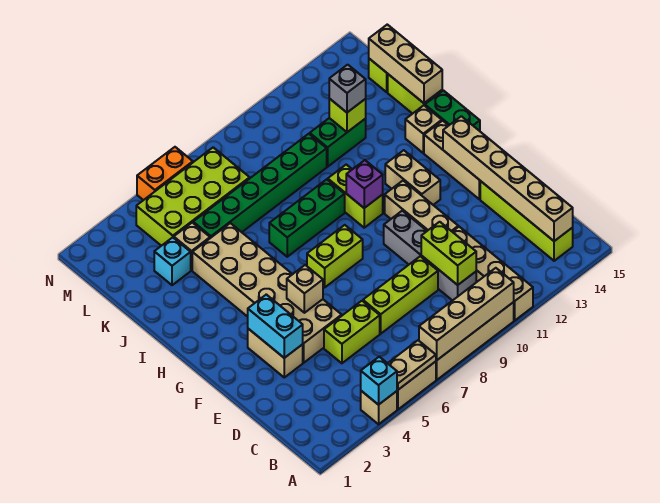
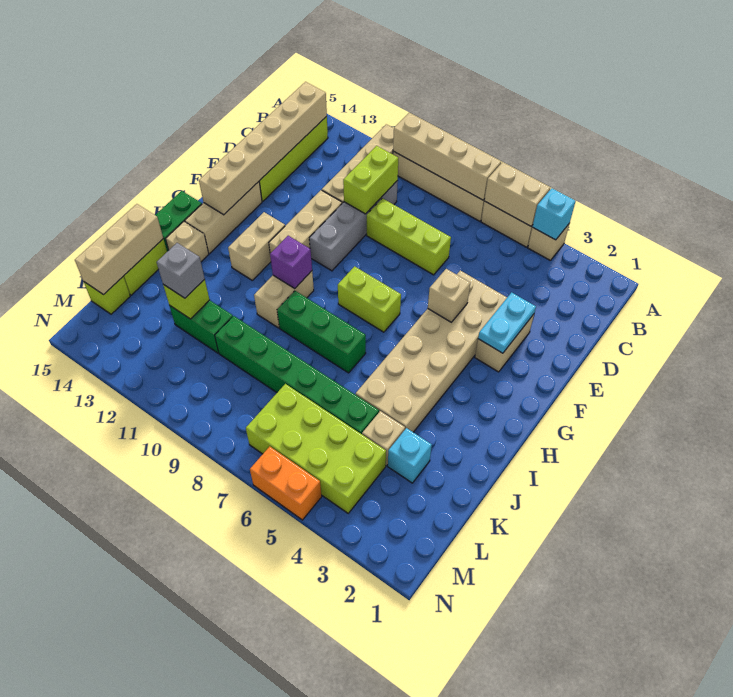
tan plate A5:A6 level 2 -> tan brick A5:A6 level 2
lime brick D5:D6 level 1 -> none
cyan brick E3:F3 level 2 -> cyan plate E3:F3 level 2
lime brick H10:I10 level 1 -> tan brick H10:I10 level 1

